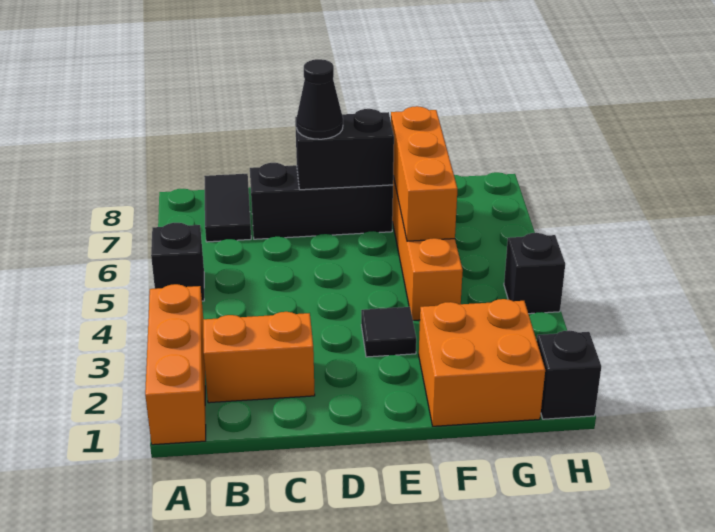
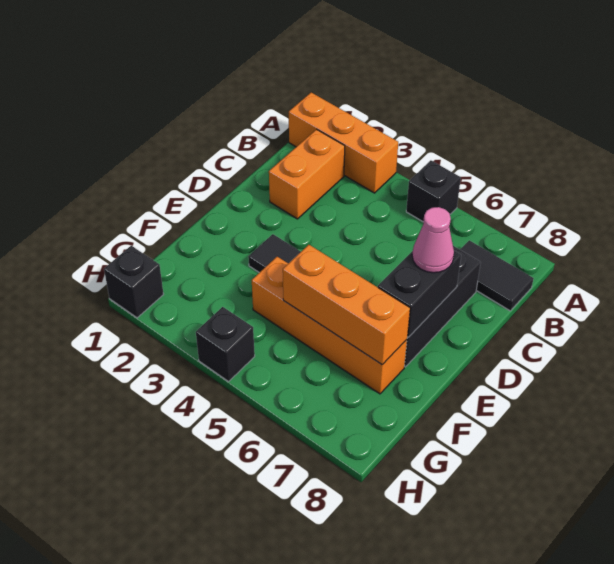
black cone D7 level 3 -> pink cone D7 level 3
orange brick F1:G2 level 1 -> none

